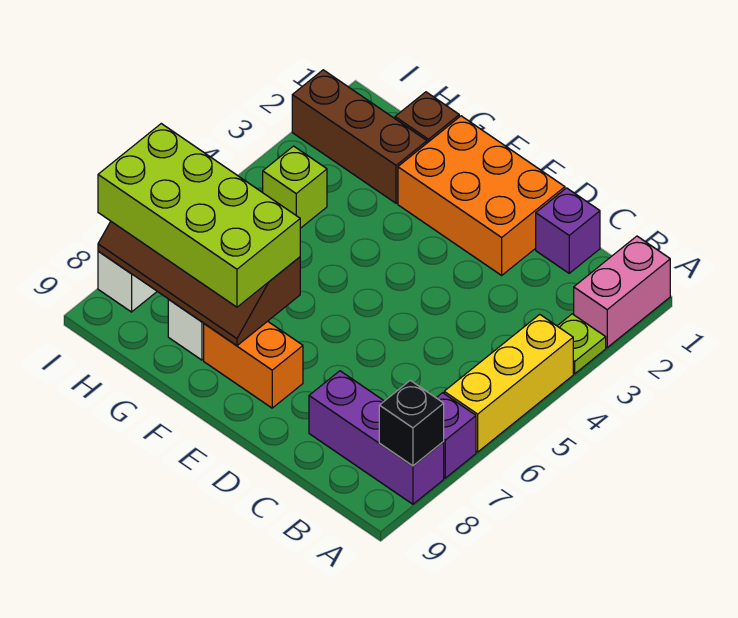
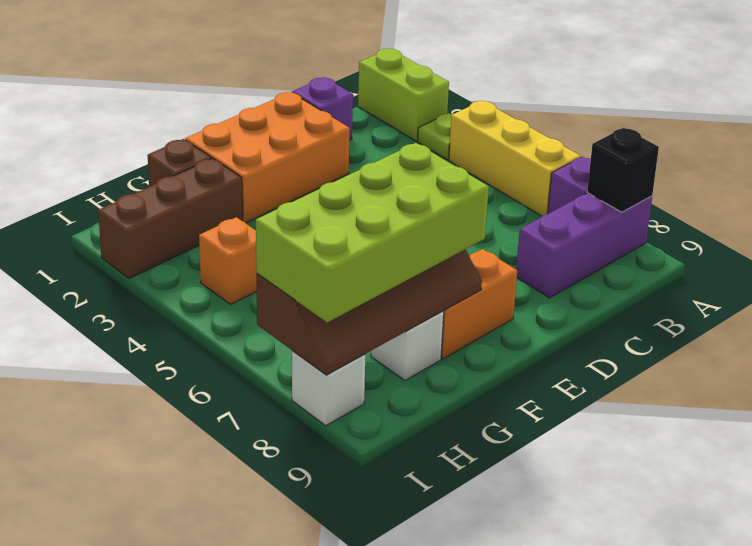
pink brick A1:A2 level 1 -> lime brick A1:A2 level 1
lime brick H4 level 1 -> orange brick H4 level 1

